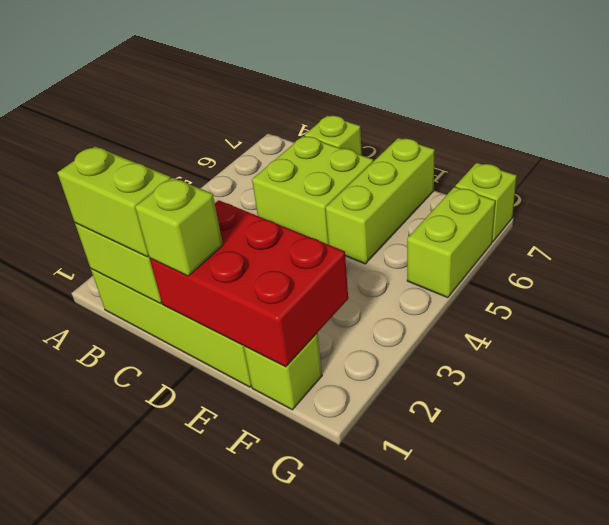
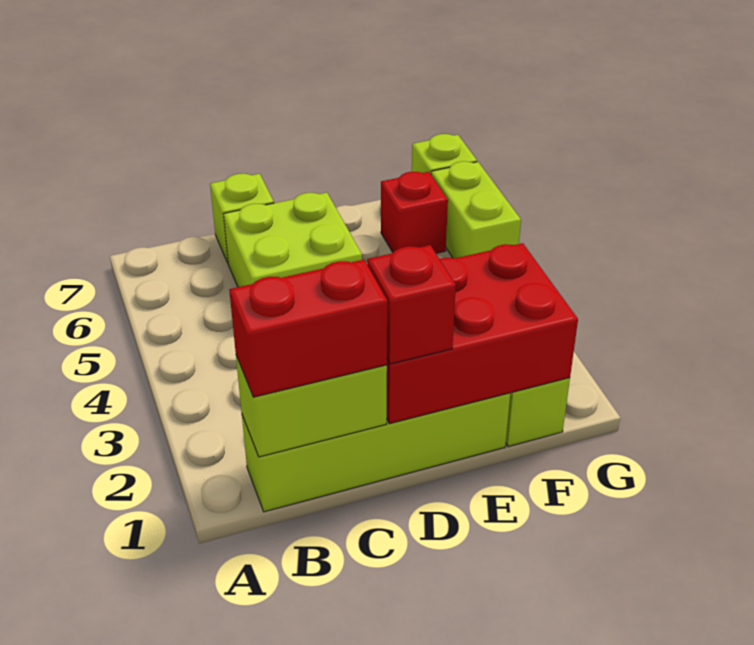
lime brick B1:C1 level 3 -> red brick B1:C1 level 3
lime brick D1 level 3 -> red brick D1 level 3
lime brick E5:E7 level 1 -> none
none -> red brick F6 level 1

